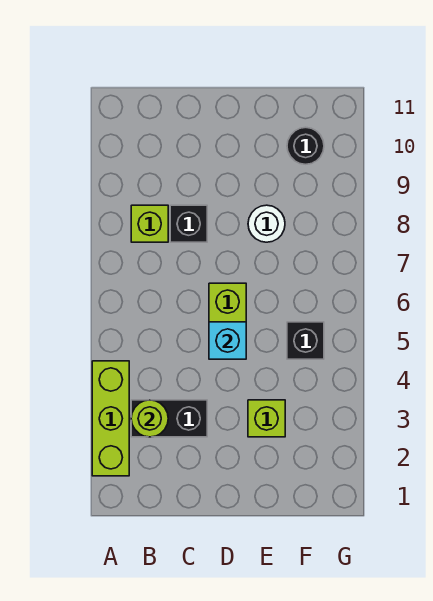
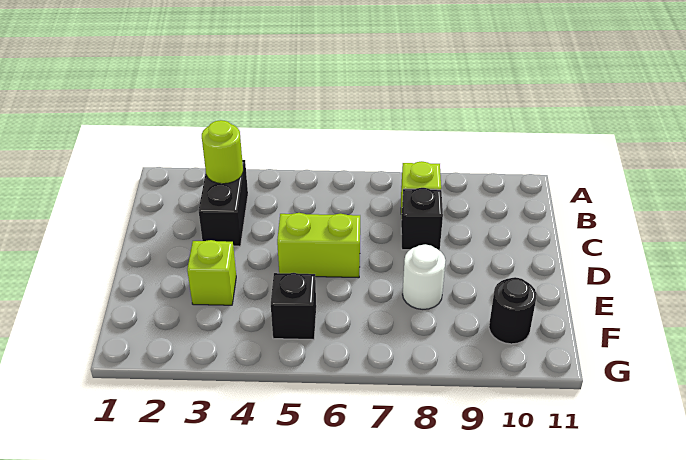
lime brick A2:A4 level 1 -> none
cyan brick D5 level 2 -> none

